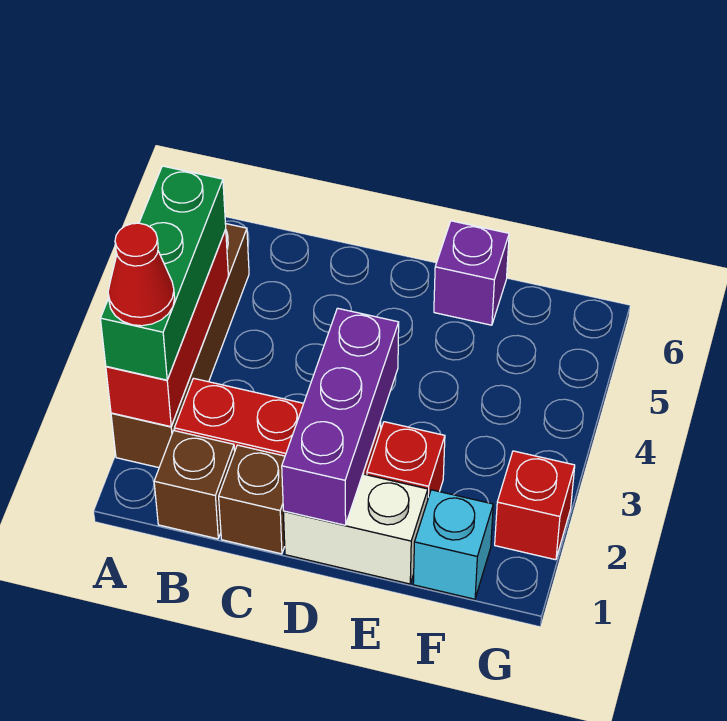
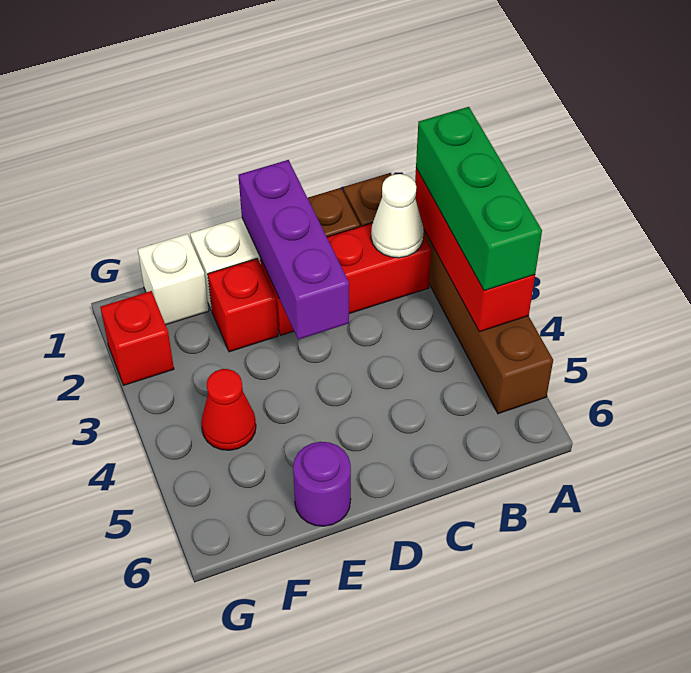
red cone A2 level 4 -> red cone F4 level 1
none -> white cone B2 level 2
purple brick E6 level 1 -> purple round brick E6 level 1
cyan brick F1 level 1 -> white brick F1 level 1

